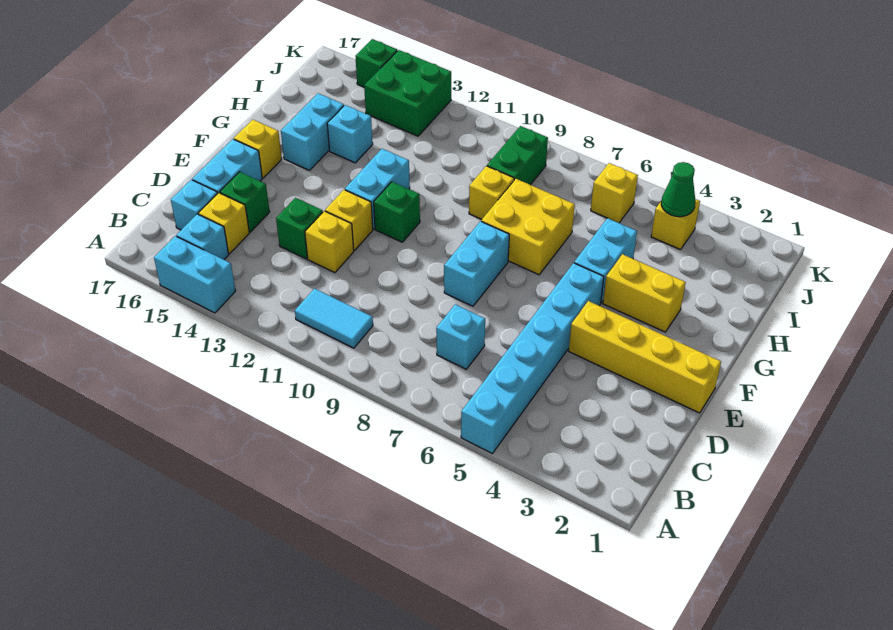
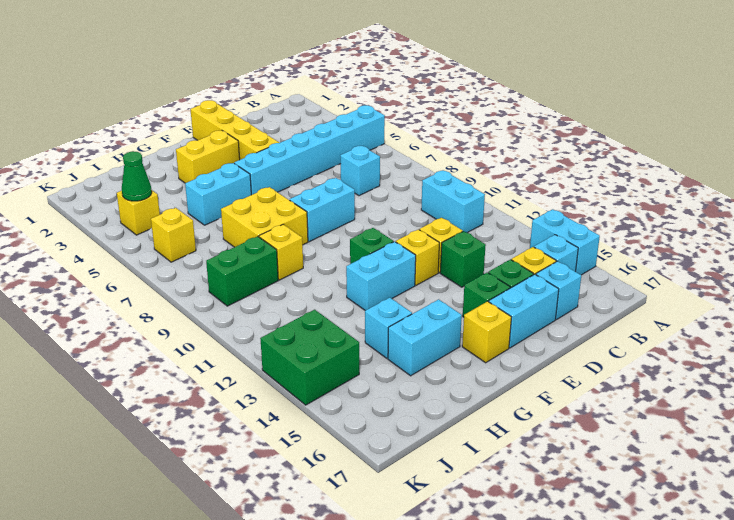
cyan tile B10:B11 level 1 -> cyan brick B10:B11 level 1
yellow brick G3:G4 level 1 -> yellow brick F3:G3 level 1
green brick K15 level 1 -> green brick E15 level 1

